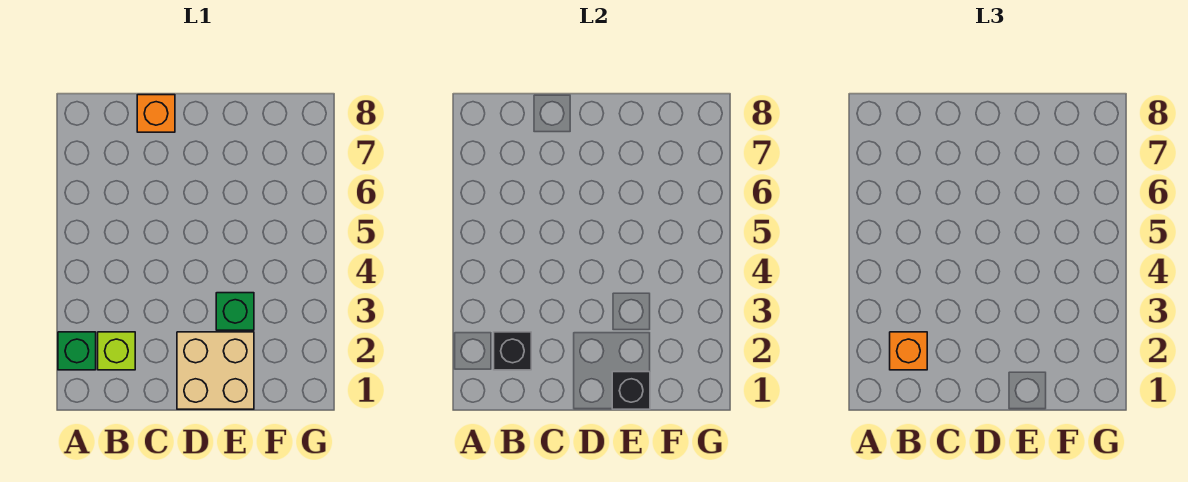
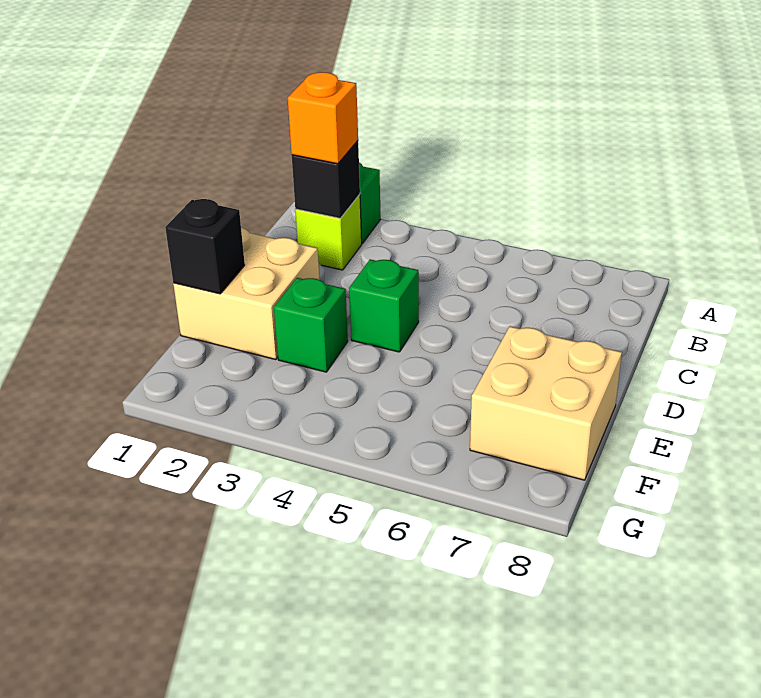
orange brick C8 level 1 -> none
none -> green brick D4 level 1
none -> tan brick E7:F8 level 1

